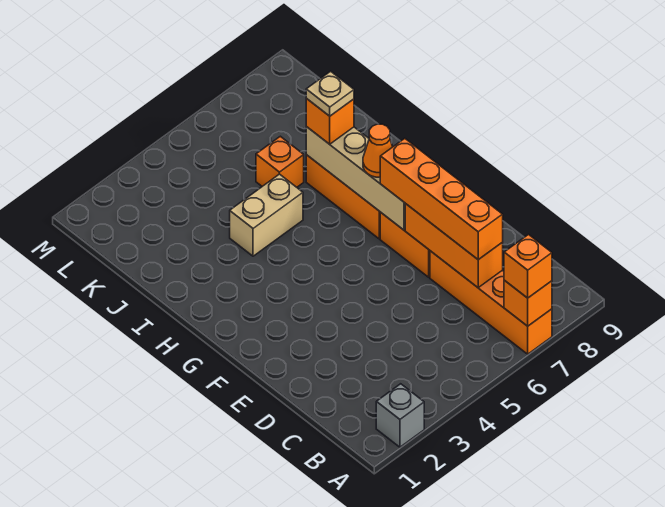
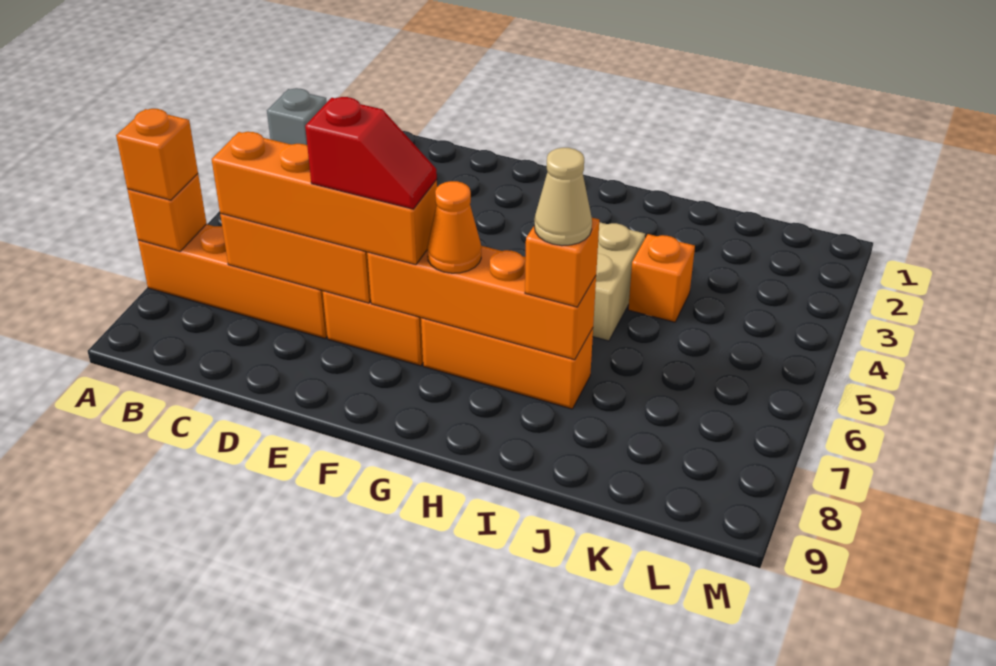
none -> red slope E7:F7 level 4 top E
tan brick F7:I7 level 2 -> orange brick F7:I7 level 2
tan plate I7 level 4 -> tan cone I7 level 4
orange brick J6 level 1 -> orange brick J4 level 1

